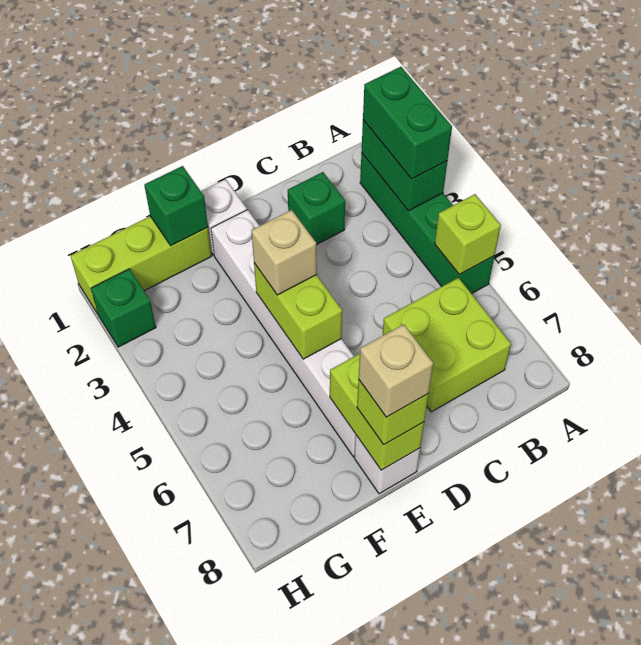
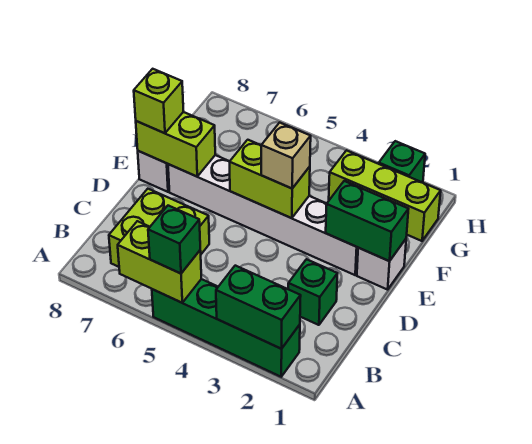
green brick A2:A3 level 3 -> green brick E1:E2 level 2
lime brick A5 level 2 -> lime brick A5:A6 level 2
tan brick E8 level 4 -> none
lime brick F1:H1 level 1 -> lime brick G1:G3 level 1
green brick F1 level 2 -> green brick A5 level 3

